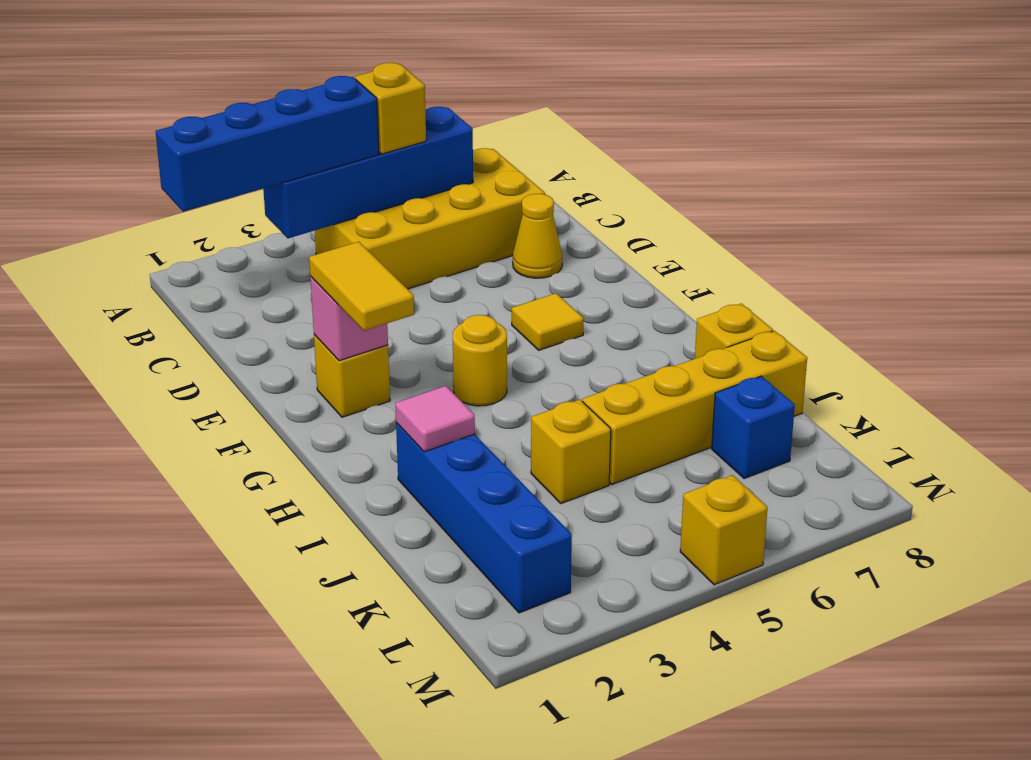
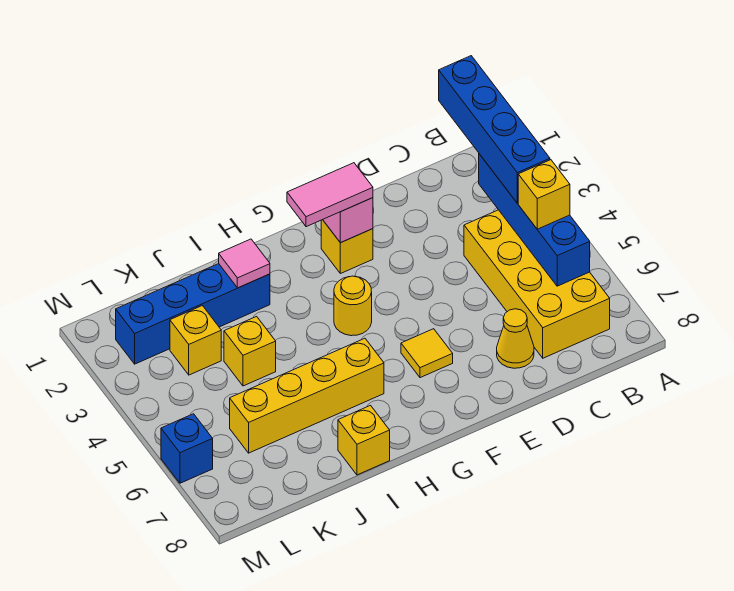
yellow tile F2:G2 level 3 -> pink tile F2:G2 level 3
yellow brick J5:J8 level 1 -> yellow brick H6:K6 level 1
blue brick K7 level 1 -> blue brick M6 level 1
yellow brick M5 level 1 -> yellow brick K3 level 1

